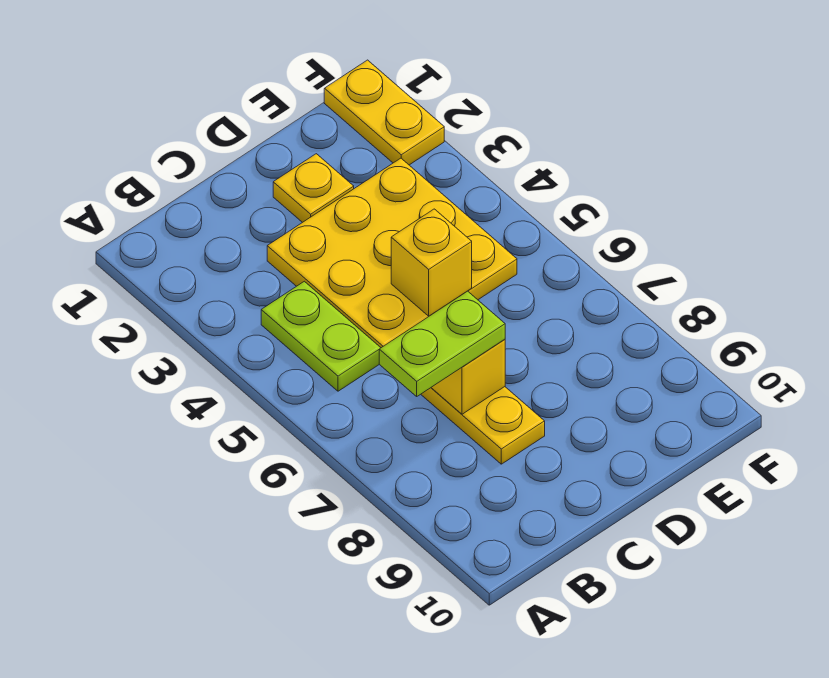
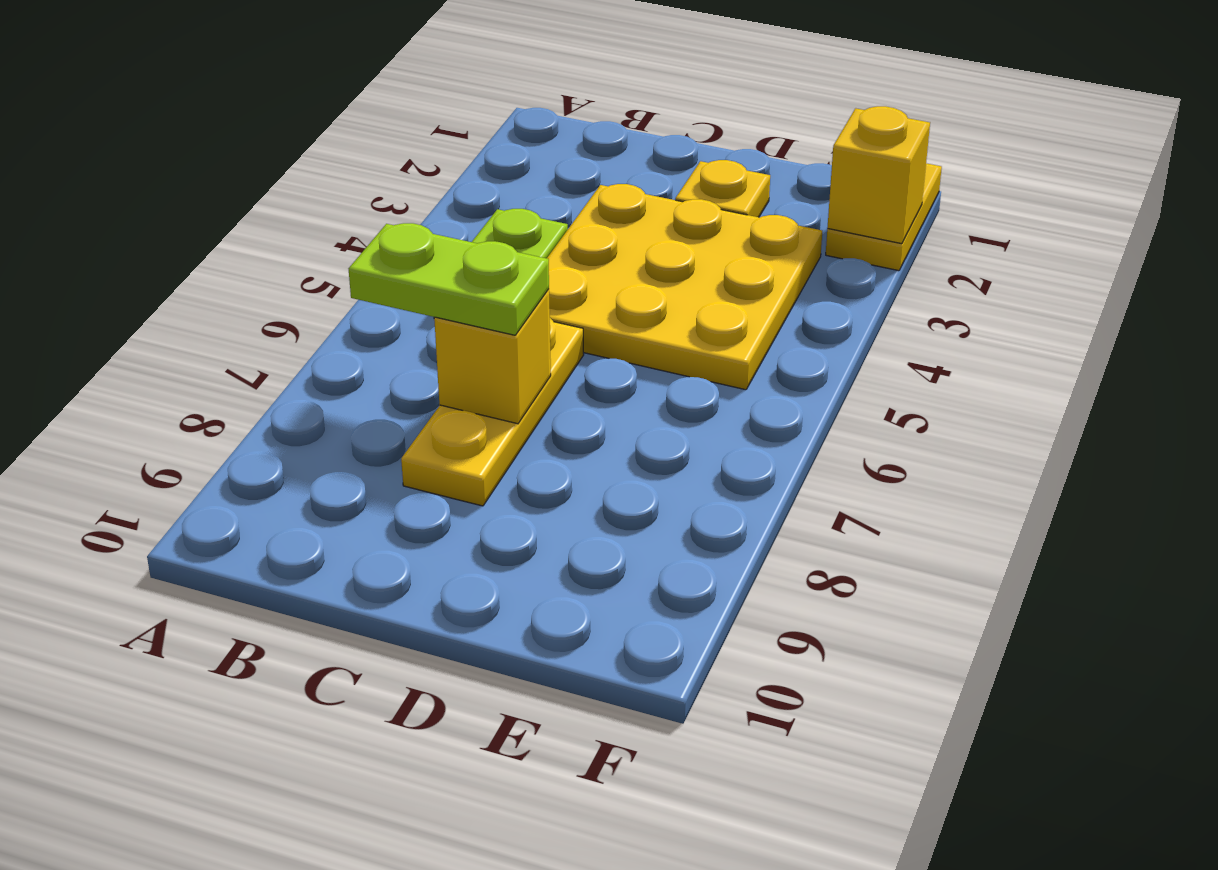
yellow brick D5 level 2 -> yellow brick F2 level 2

